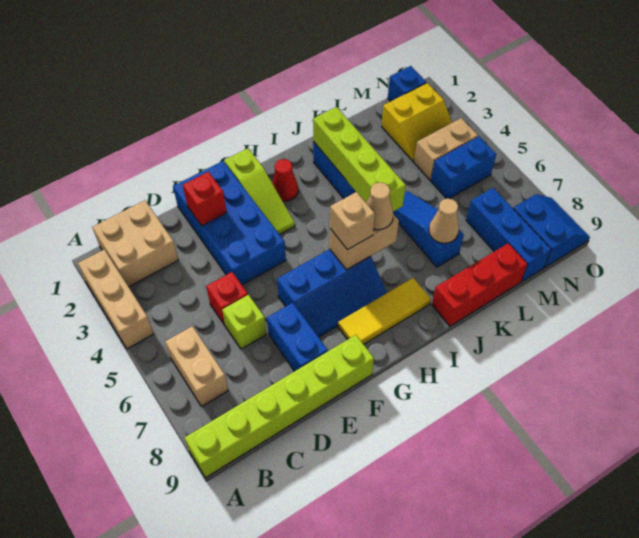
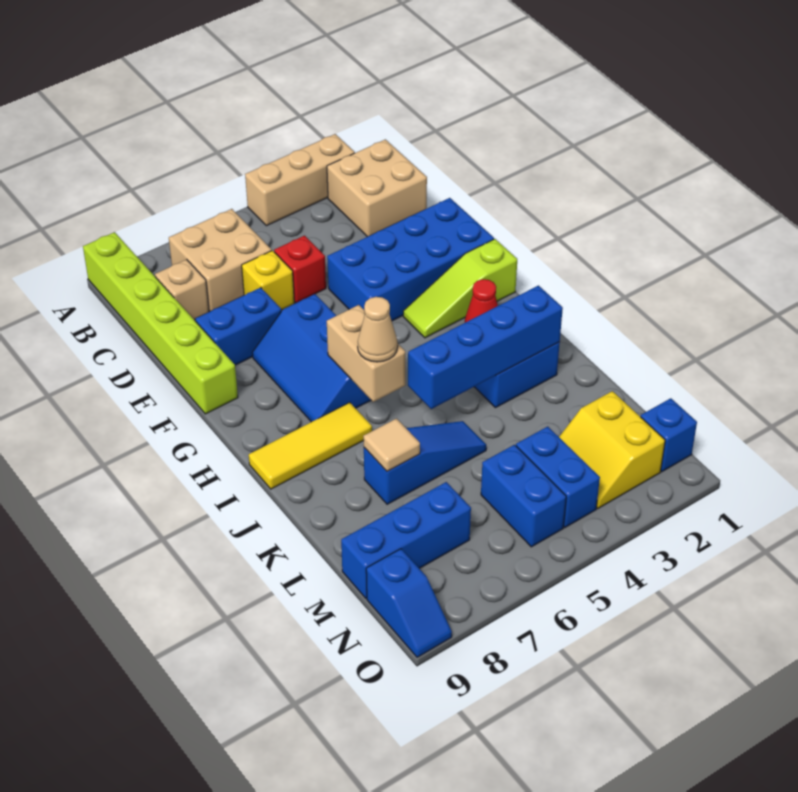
tan brick B6:B7 level 1 -> tan brick B6:C7 level 1
lime brick D6 level 1 -> yellow brick D6 level 1
red brick E2 level 2 -> none
yellow tile G8:I8 level 1 -> yellow tile I7:I9 level 1
tan brick H6 level 3 -> tan brick C8 level 1
lime brick J2:J5 level 2 -> blue brick J2:J5 level 2
red brick J9:L9 level 1 -> none
tan cone K7 level 2 -> tan tile K7 level 2
tan brick M4:N4 level 1 -> blue brick M4:N4 level 1
blue slope N8:O9 level 1 top N -> blue slope N9:O9 level 1 top N

